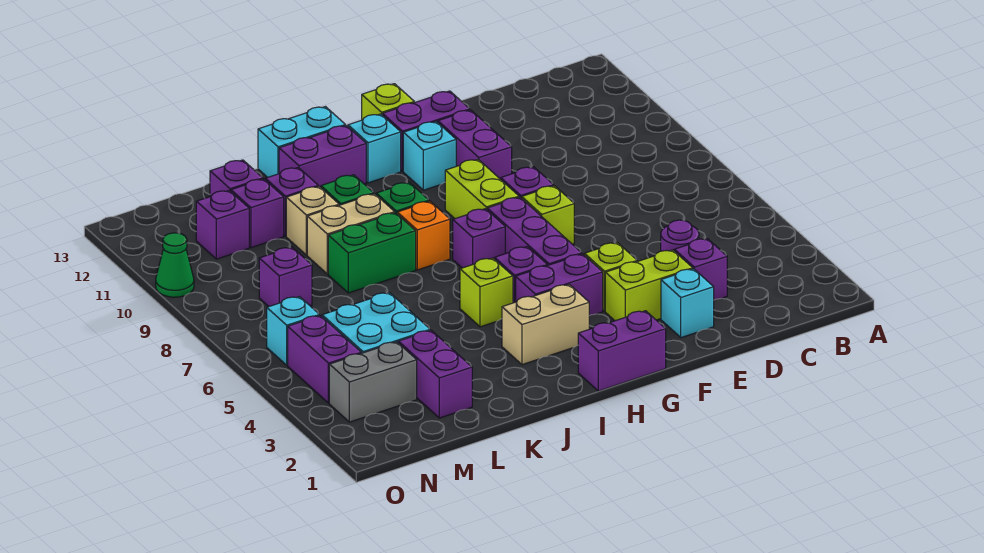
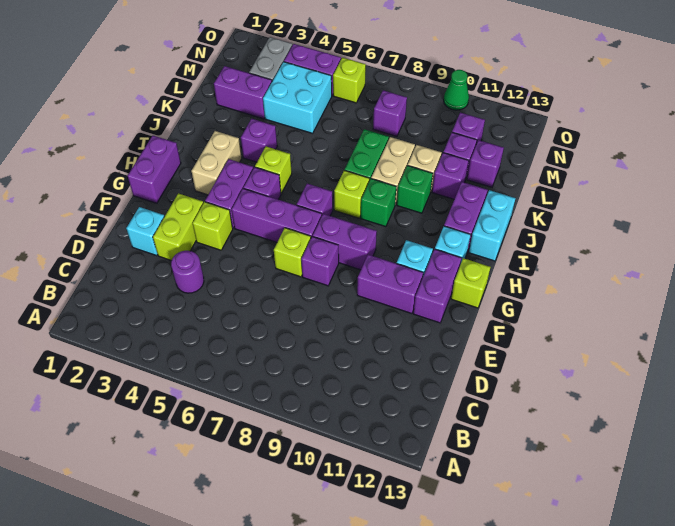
purple brick D3 level 1 -> purple brick J4 level 1
lime brick G8:G9 level 1 -> purple brick G8:G9 level 1
orange brick I8 level 1 -> lime brick I8 level 1
cyan brick N6 level 1 -> lime brick N6 level 1

